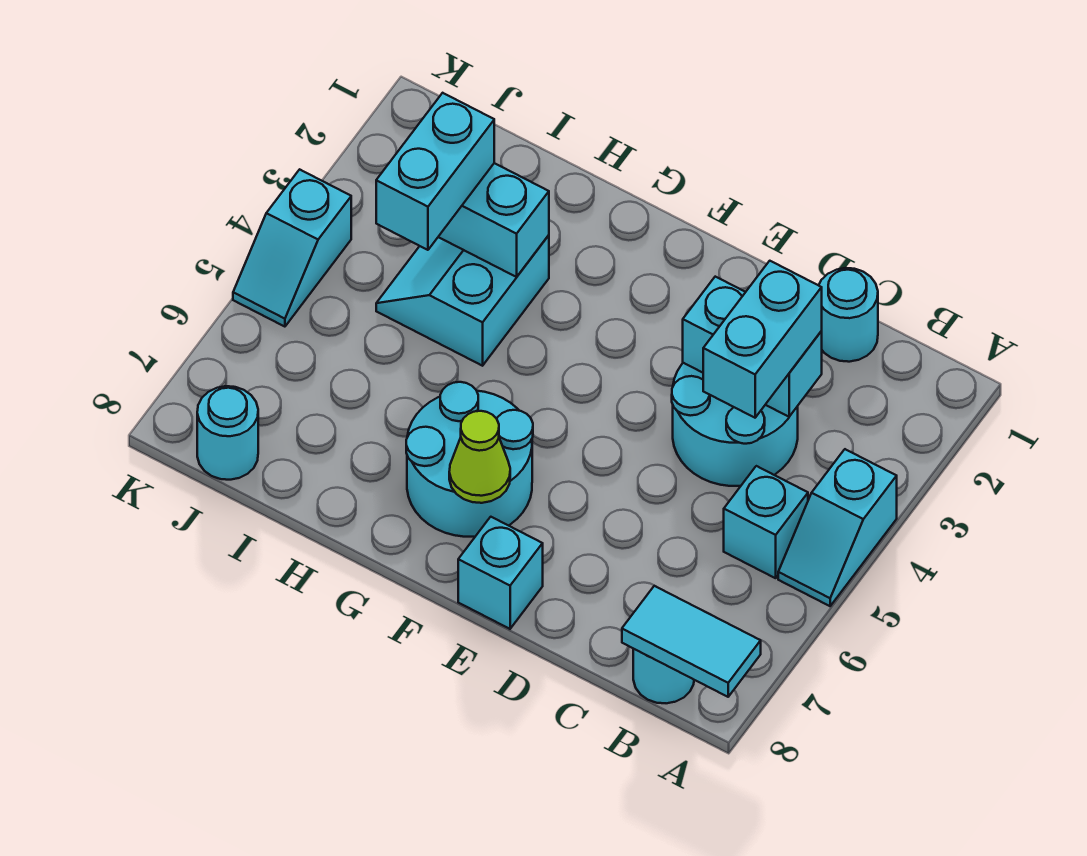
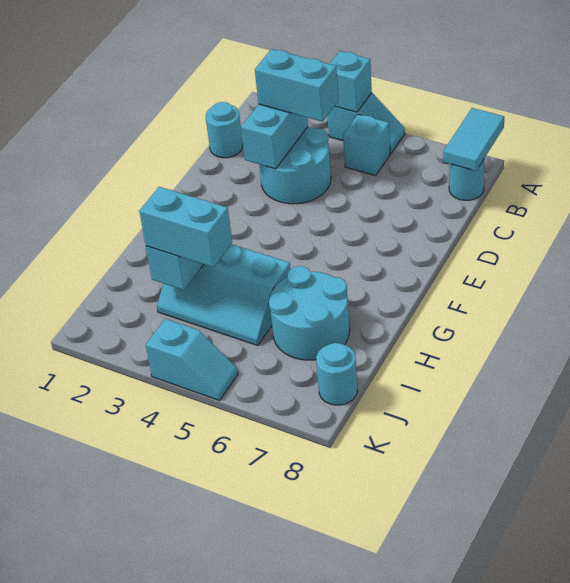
cyan brick E8 level 1 -> cyan brick A4 level 2
cyan round brick F6:G7 level 1 -> cyan round brick H6:I7 level 1
lime cone F7 level 2 -> none
cyan slope H3:I4 level 1 top H -> cyan slope H3:I5 level 1 top H

